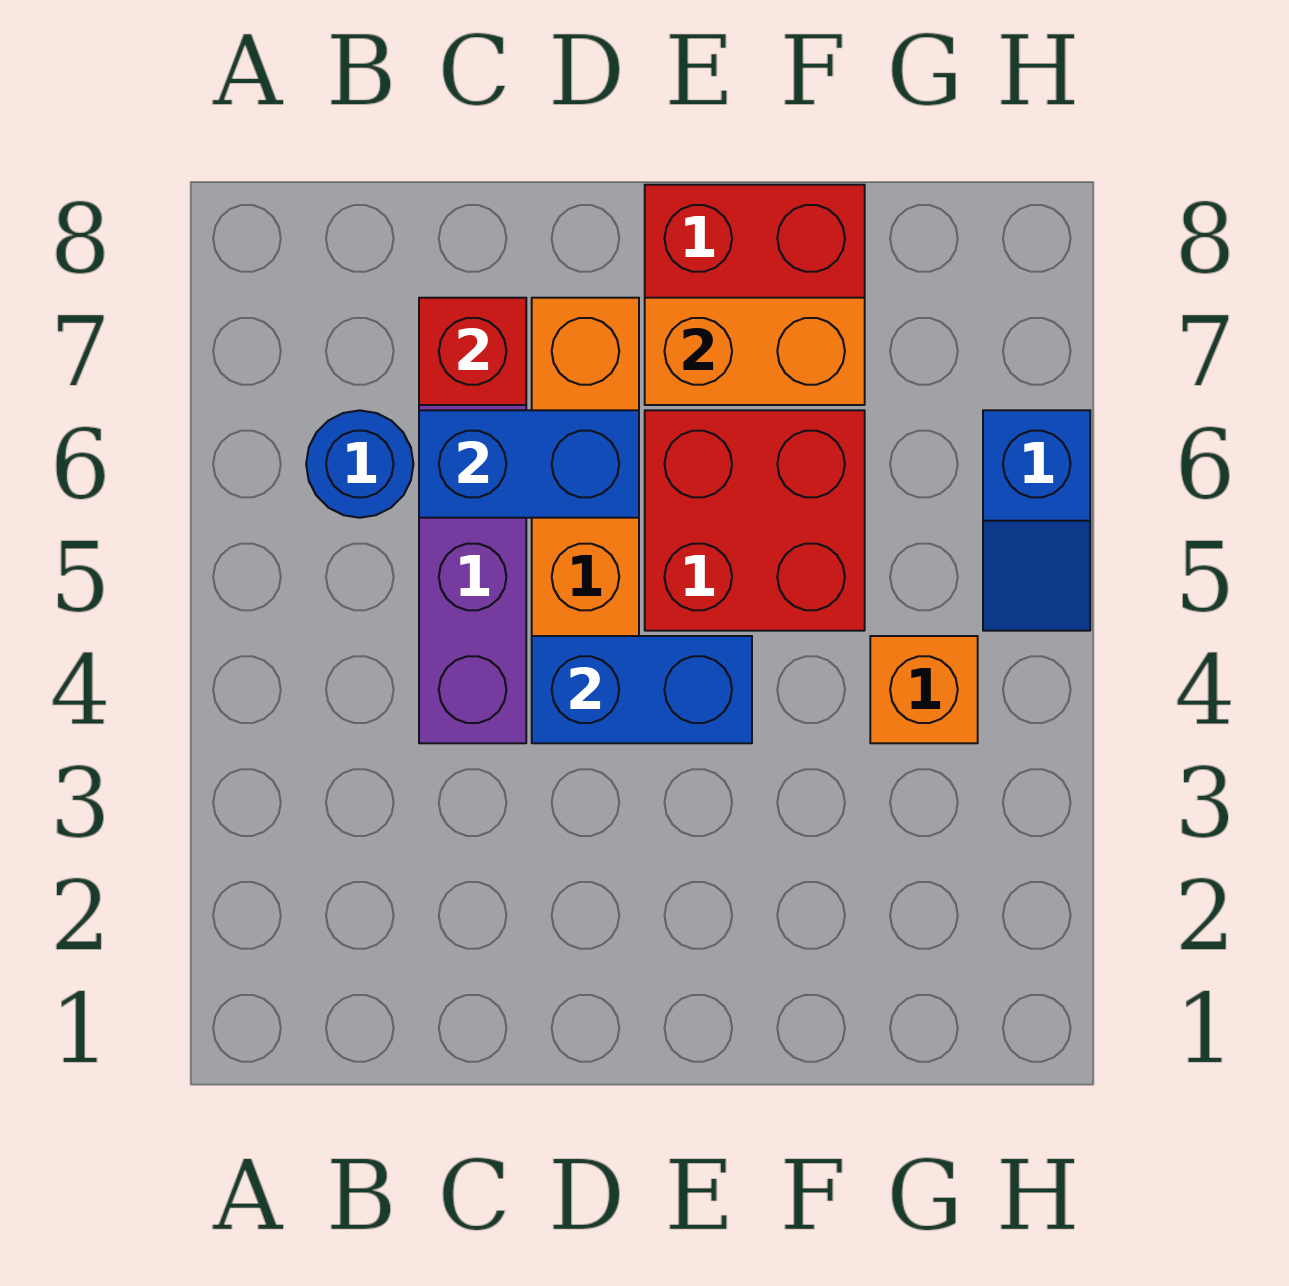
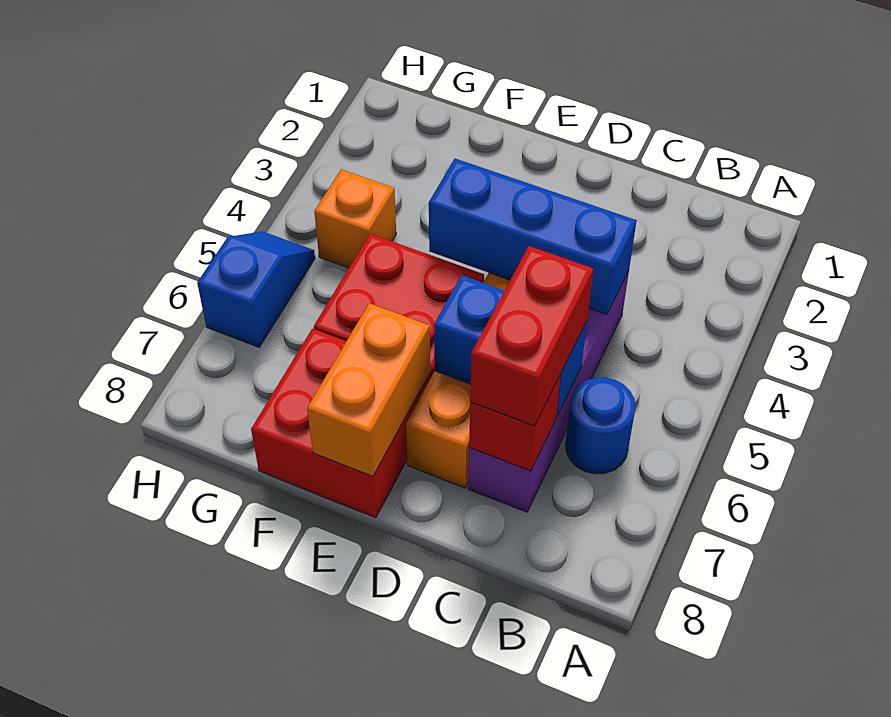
none -> red brick C6:C7 level 3
blue brick D4:E4 level 2 -> blue brick C4:E4 level 2
orange brick E7:F7 level 2 -> orange brick E7:E8 level 2

